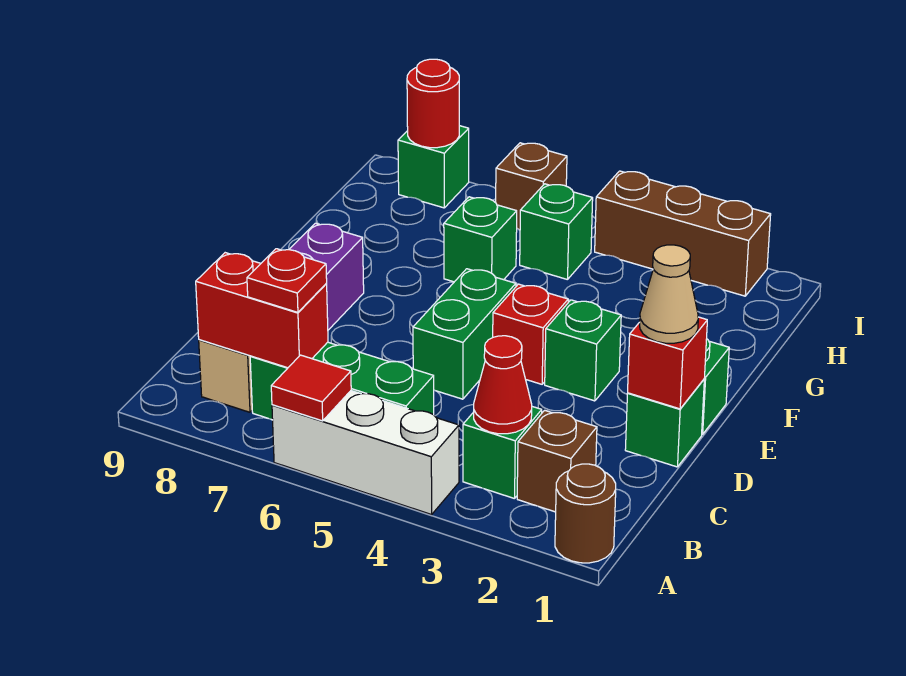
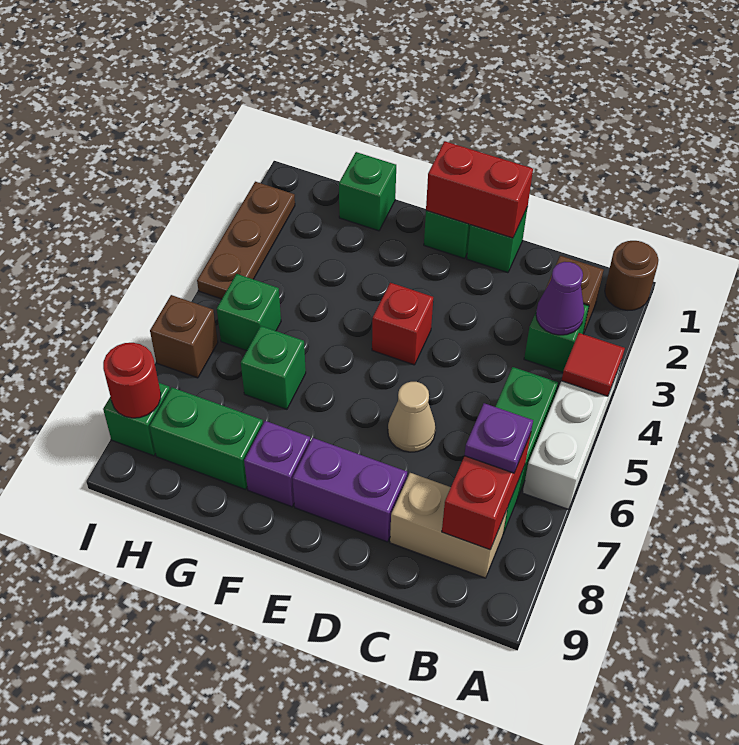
red tile A6 level 2 -> red tile A4 level 2
red cone B3 level 2 -> purple cone B3 level 2
red plate B7 level 3 -> purple plate B7 level 3
red brick D1 level 2 -> red brick D1:E1 level 2
tan cone D1 level 3 -> tan cone D6 level 1
green brick D5:E5 level 1 -> green brick G8:H8 level 1
green brick E3 level 1 -> green brick G1 level 1
none -> purple brick F8 level 1
brown brick I2:I4 level 1 -> brown plate I2:I4 level 1

